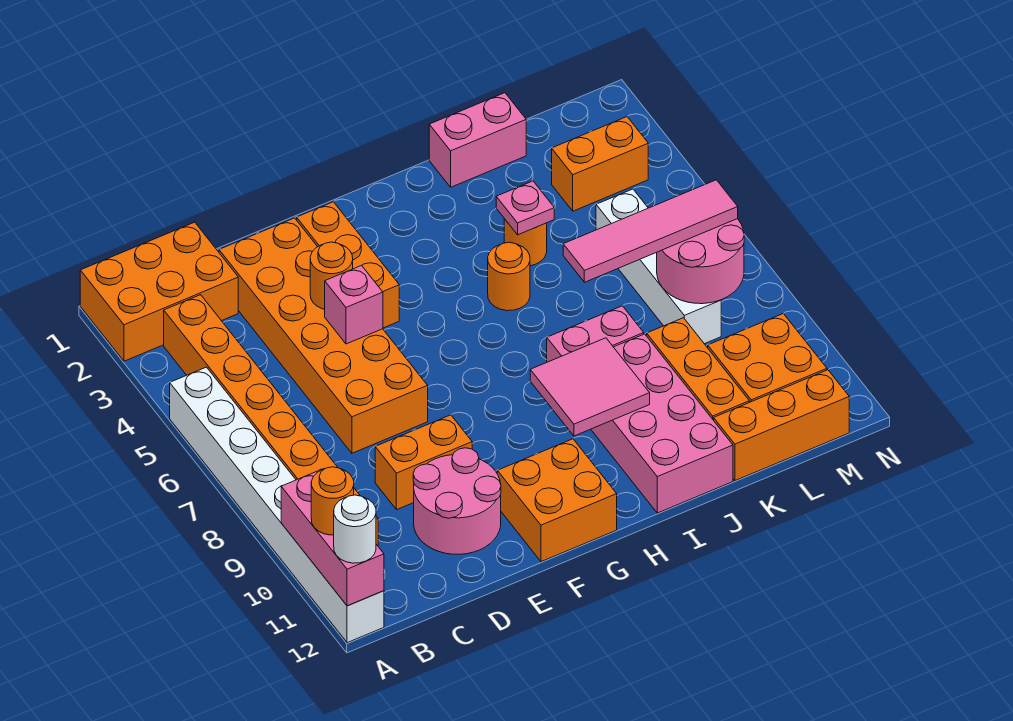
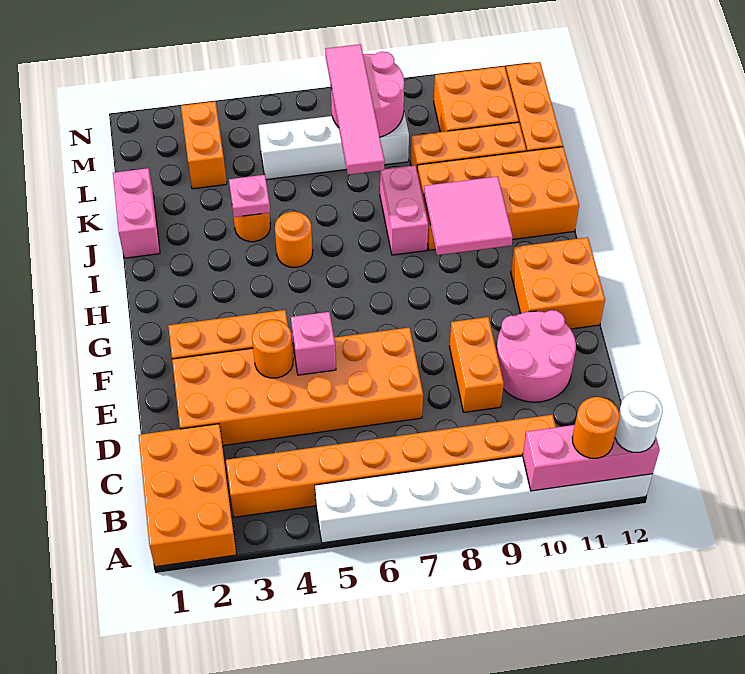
pink brick I9:J12 level 1 -> orange brick I9:J12 level 1

